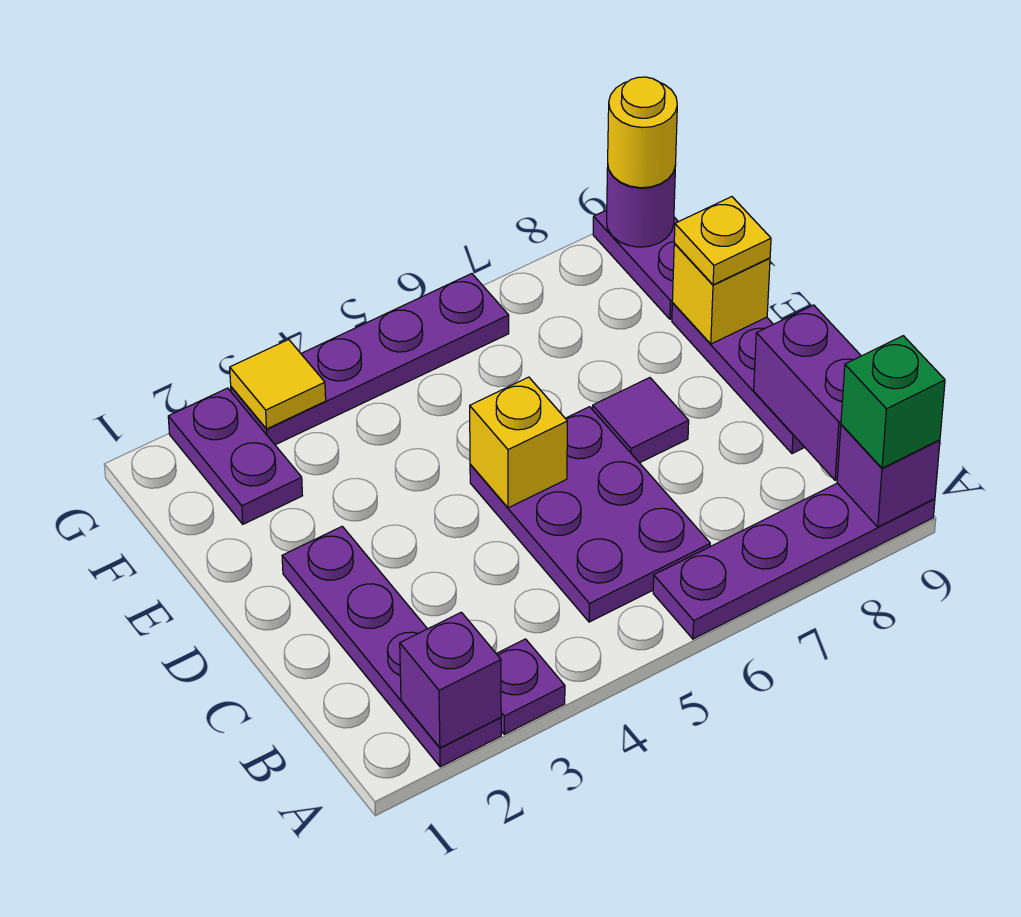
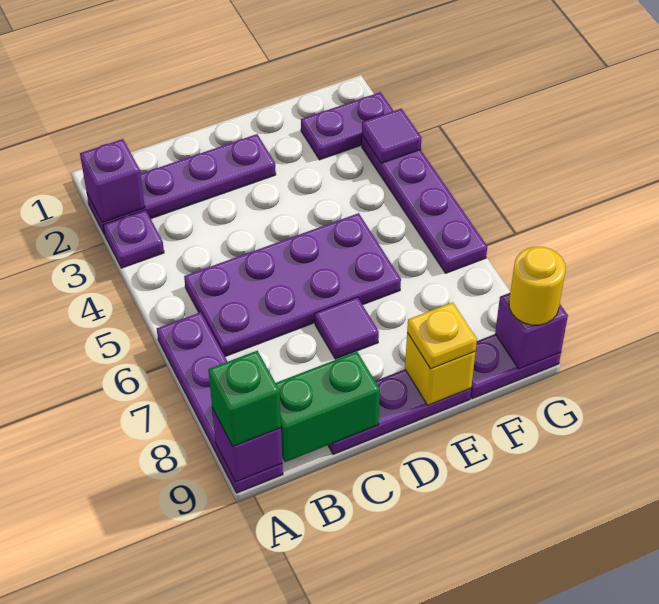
purple plate B5:D6 level 1 -> purple plate B5:E6 level 1
purple brick B9:C9 level 2 -> green brick B9:C9 level 2
yellow brick D5 level 2 -> none
yellow tile G3 level 2 -> purple tile G3 level 2
purple round brick G9 level 2 -> purple brick G9 level 2

